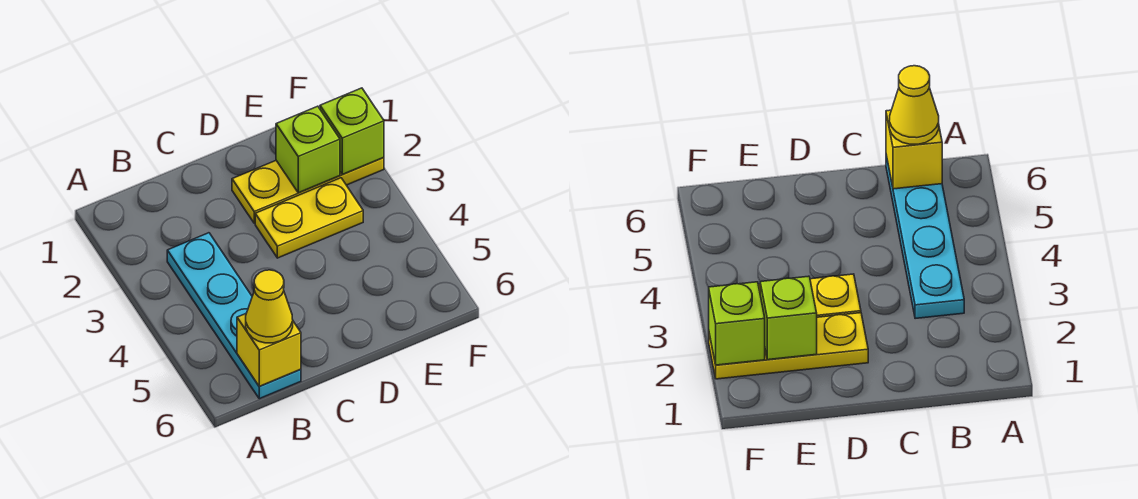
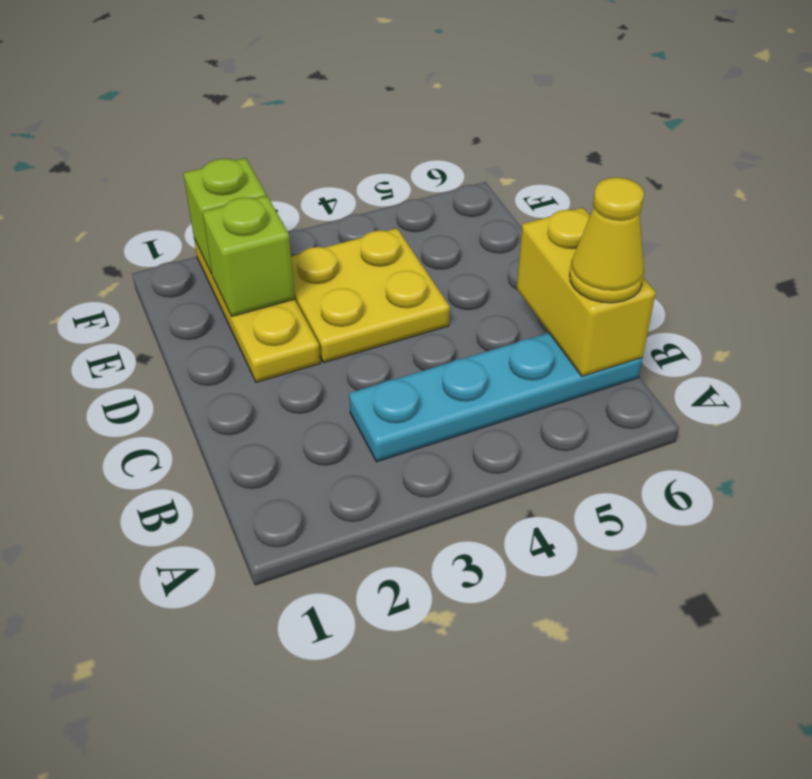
yellow brick B6 level 2 -> yellow brick B6:C6 level 2
yellow plate D3:E3 level 1 -> yellow plate D3:E4 level 1

